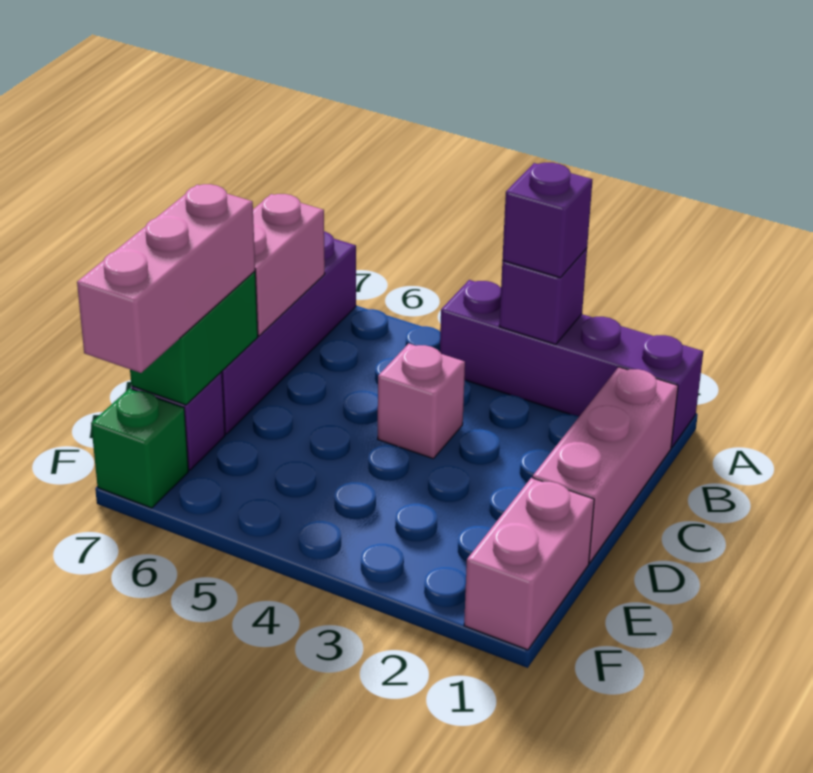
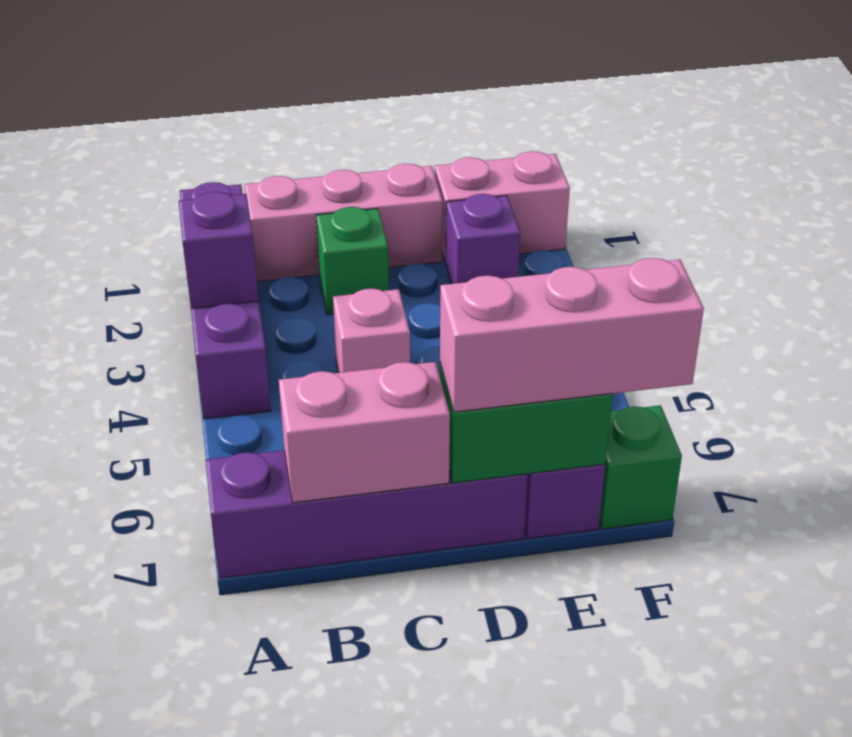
purple brick A3 level 3 -> purple brick E2 level 1
none -> green brick C2 level 1

